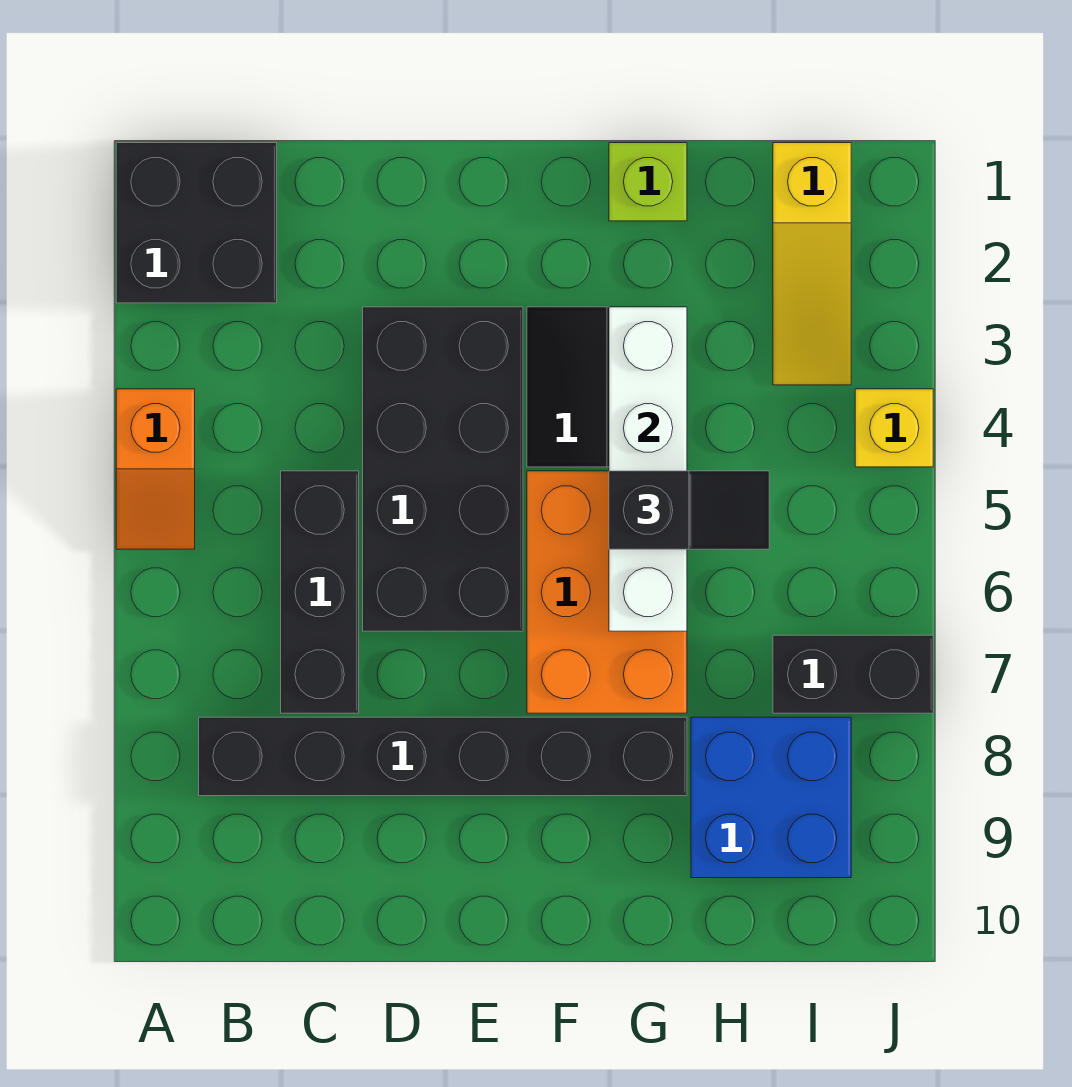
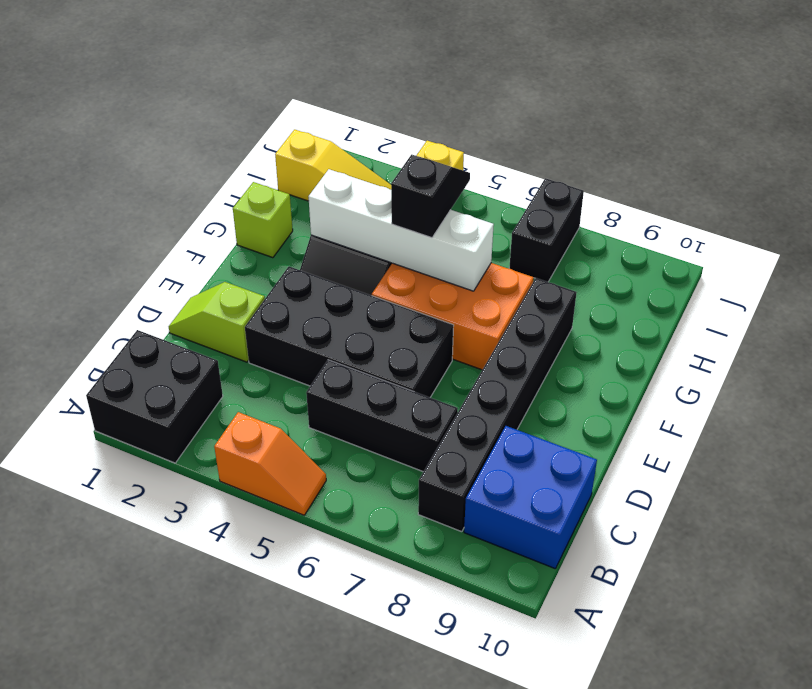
none -> lime slope D1:D2 level 1 top 2
blue brick H8:I9 level 1 -> blue brick B9:C10 level 1

